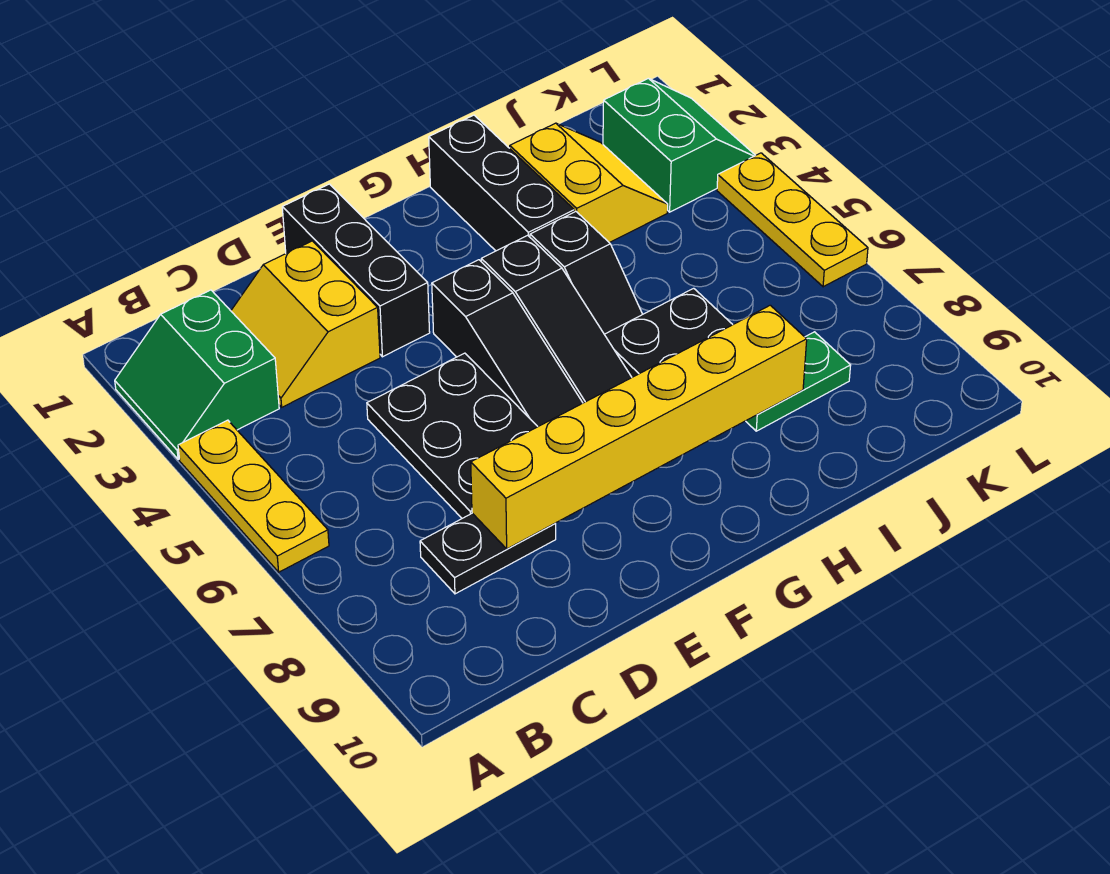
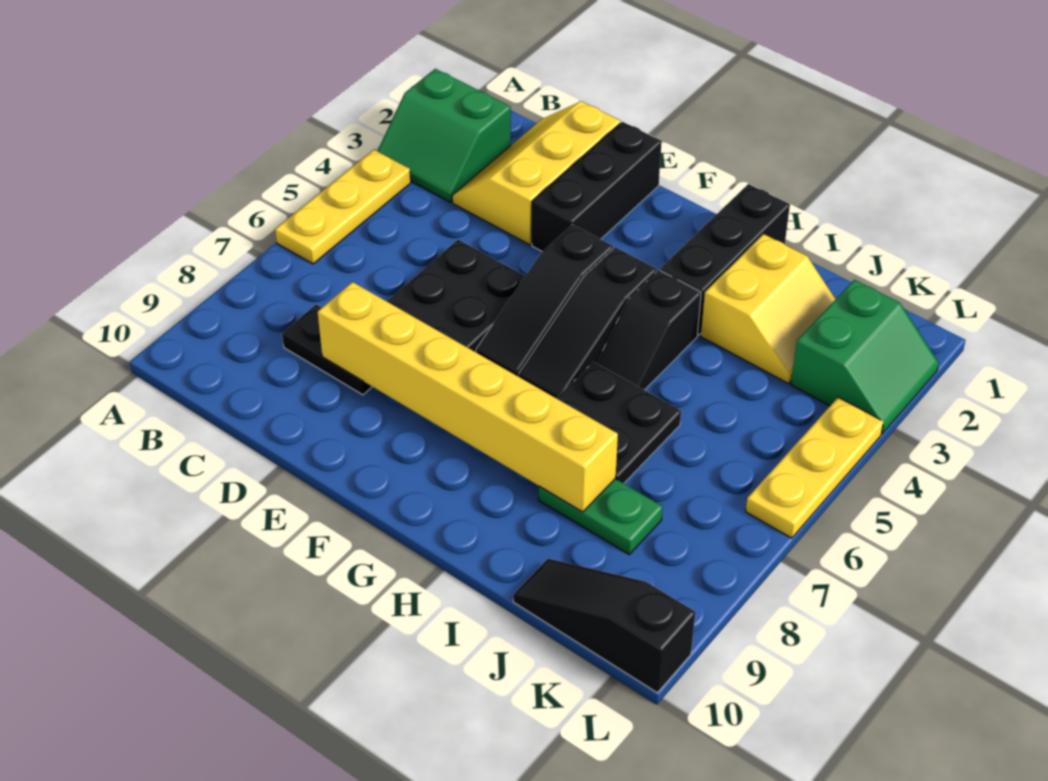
green slope A2:B3 level 1 top B -> green slope A2:B3 level 1 top 2
yellow slope C2:D3 level 1 top D -> yellow slope C1:D3 level 1 top D
none -> black slope J10:L10 level 1 top L

